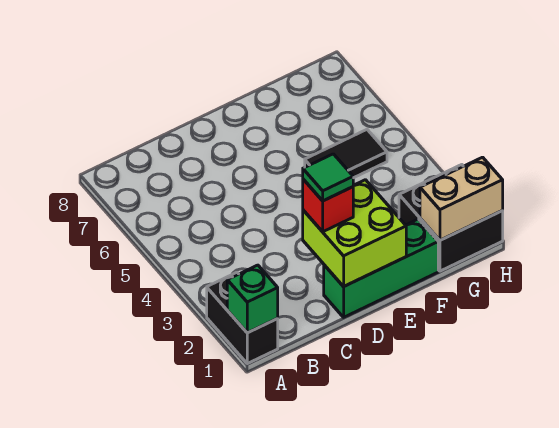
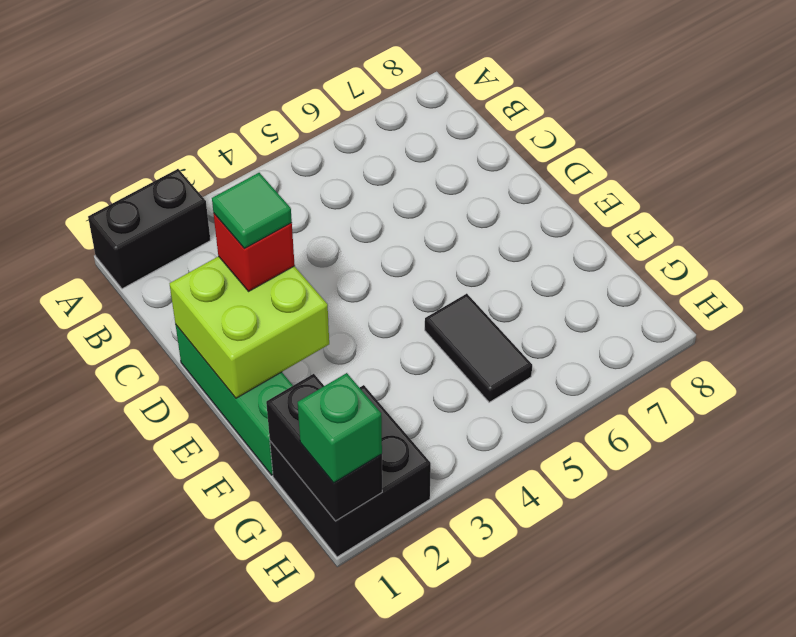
green brick A1 level 2 -> green brick H1 level 3
tan brick G1:H1 level 2 -> black brick G1:H1 level 2

